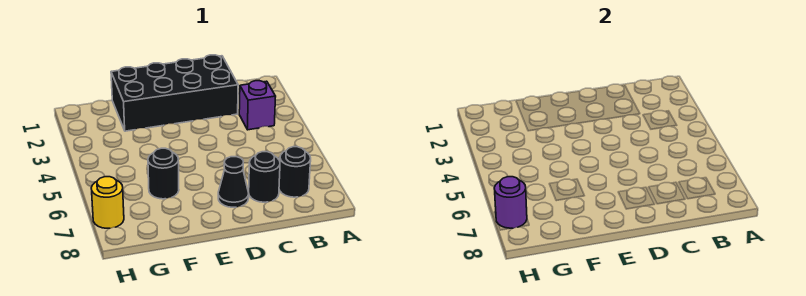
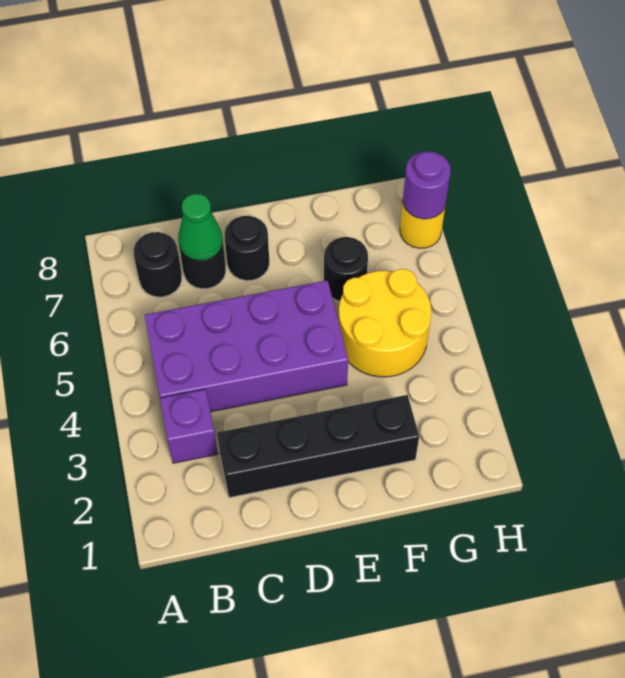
none -> purple brick B4:E5 level 1
black brick C1:F2 level 1 -> black brick C2:F2 level 1
none -> green cone C7 level 2
black cone D7 level 1 -> black round brick D7 level 1
none -> yellow round brick F4:G5 level 1

